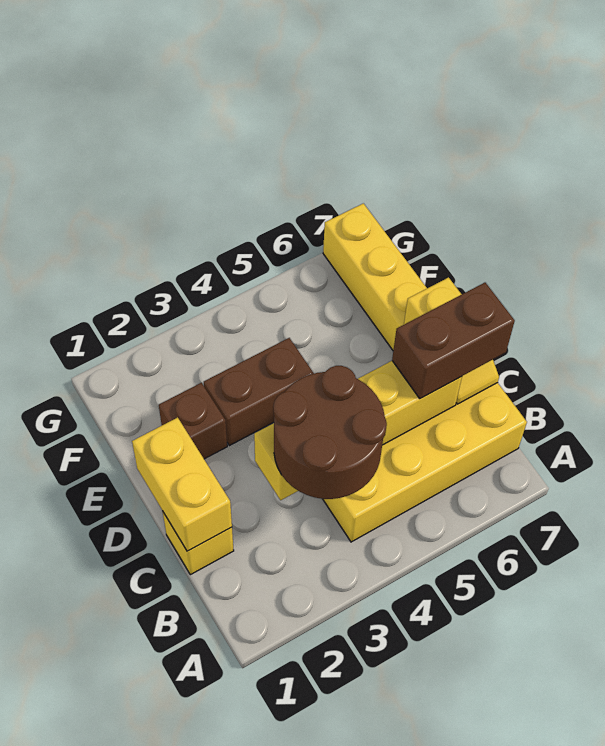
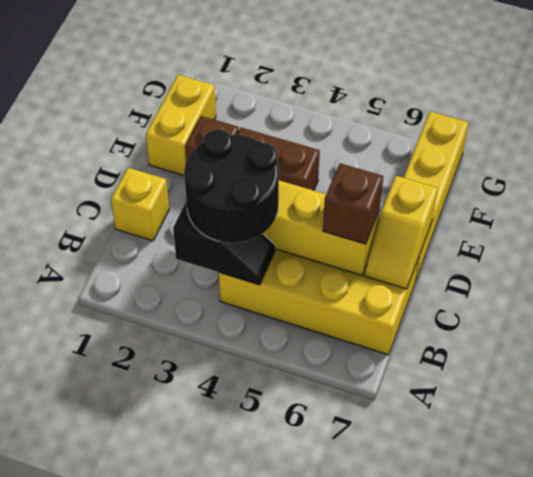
none -> black slope B3:B4 level 2 top 3
brown round brick B3:C4 level 3 -> black round brick B3:C4 level 3
yellow brick C1:D1 level 2 -> yellow brick E1:F1 level 1
brown brick C6:C7 level 3 -> brown brick C6 level 3

